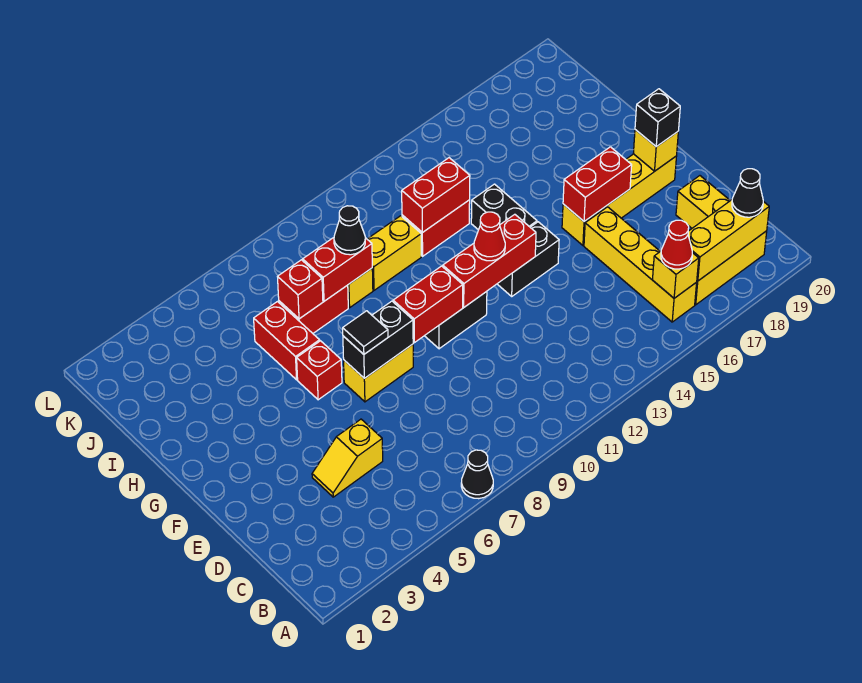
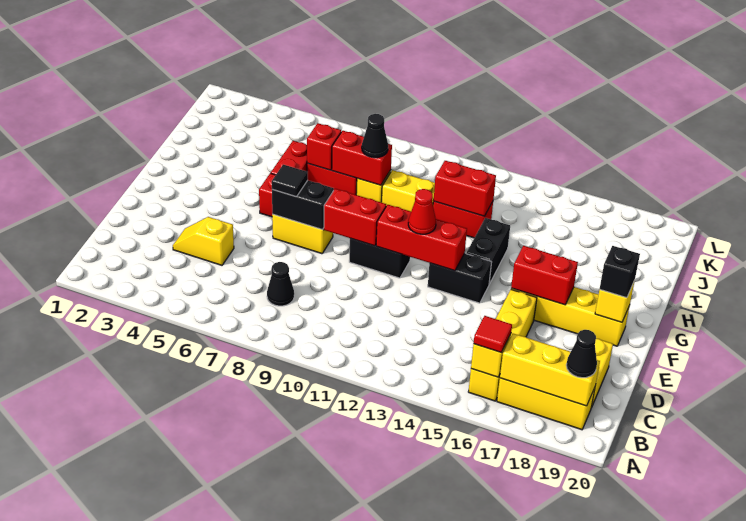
black cone A7 level 1 -> black cone C8 level 1
red cone B16 level 3 -> red tile B16 level 3

